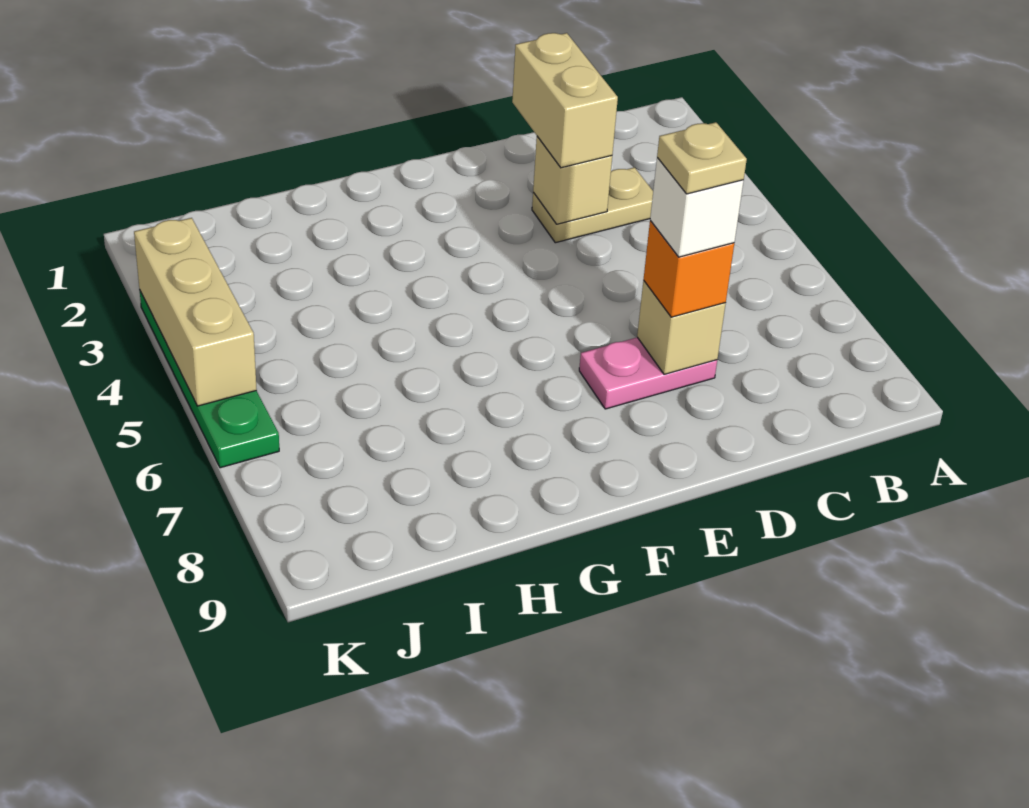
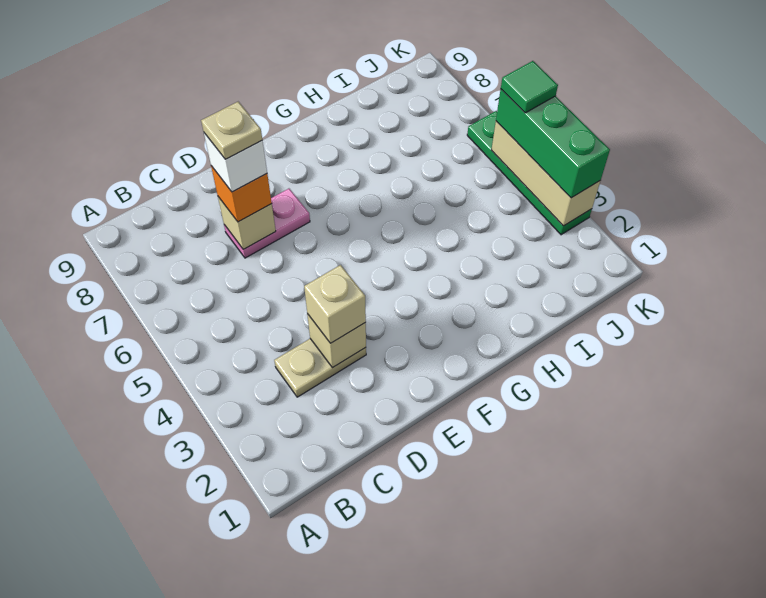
tan brick D2:D3 level 3 -> tan brick D3 level 3
none -> green brick K3:K5 level 3
none -> green tile K5 level 4

